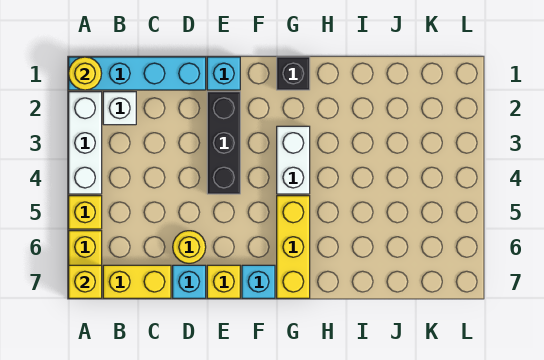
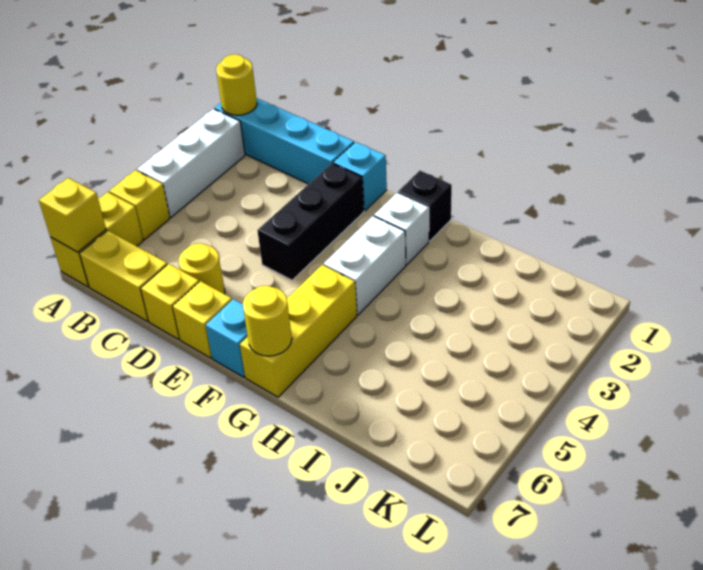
white brick B2 level 1 -> white brick G2 level 1
cyan brick D7 level 1 -> yellow brick D7 level 1
none -> yellow round brick G7 level 2

